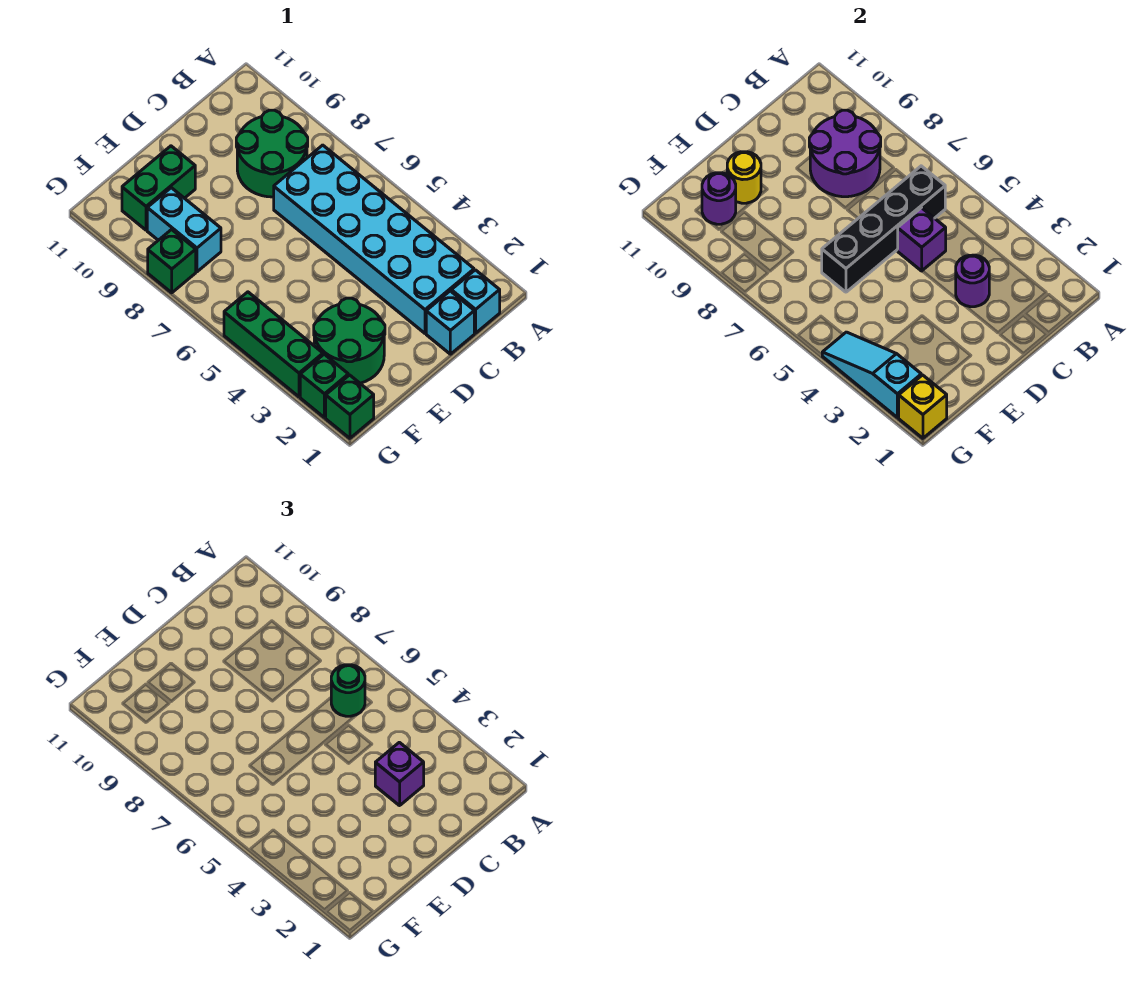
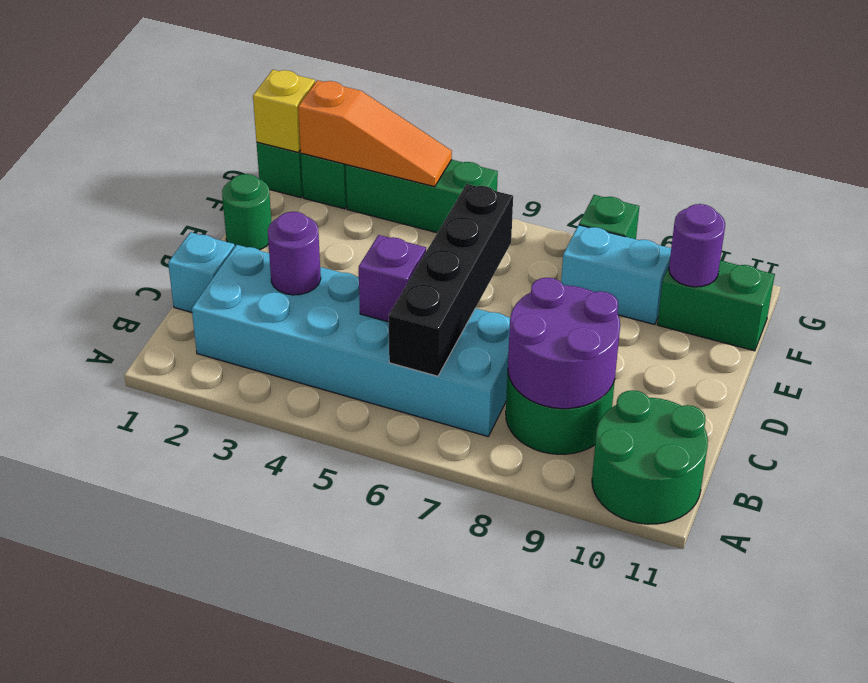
cyan brick B1 level 1 -> none
green round brick B6 level 3 -> green round brick E1 level 1
purple brick C3 level 3 -> none
green round brick E2:F3 level 1 -> green round brick A10:B11 level 1
green brick E10:F10 level 1 -> green brick F10:F11 level 1
yellow round brick E10 level 2 -> none
cyan slope G2:G4 level 2 top 2 -> orange slope G2:G4 level 2 top 2

